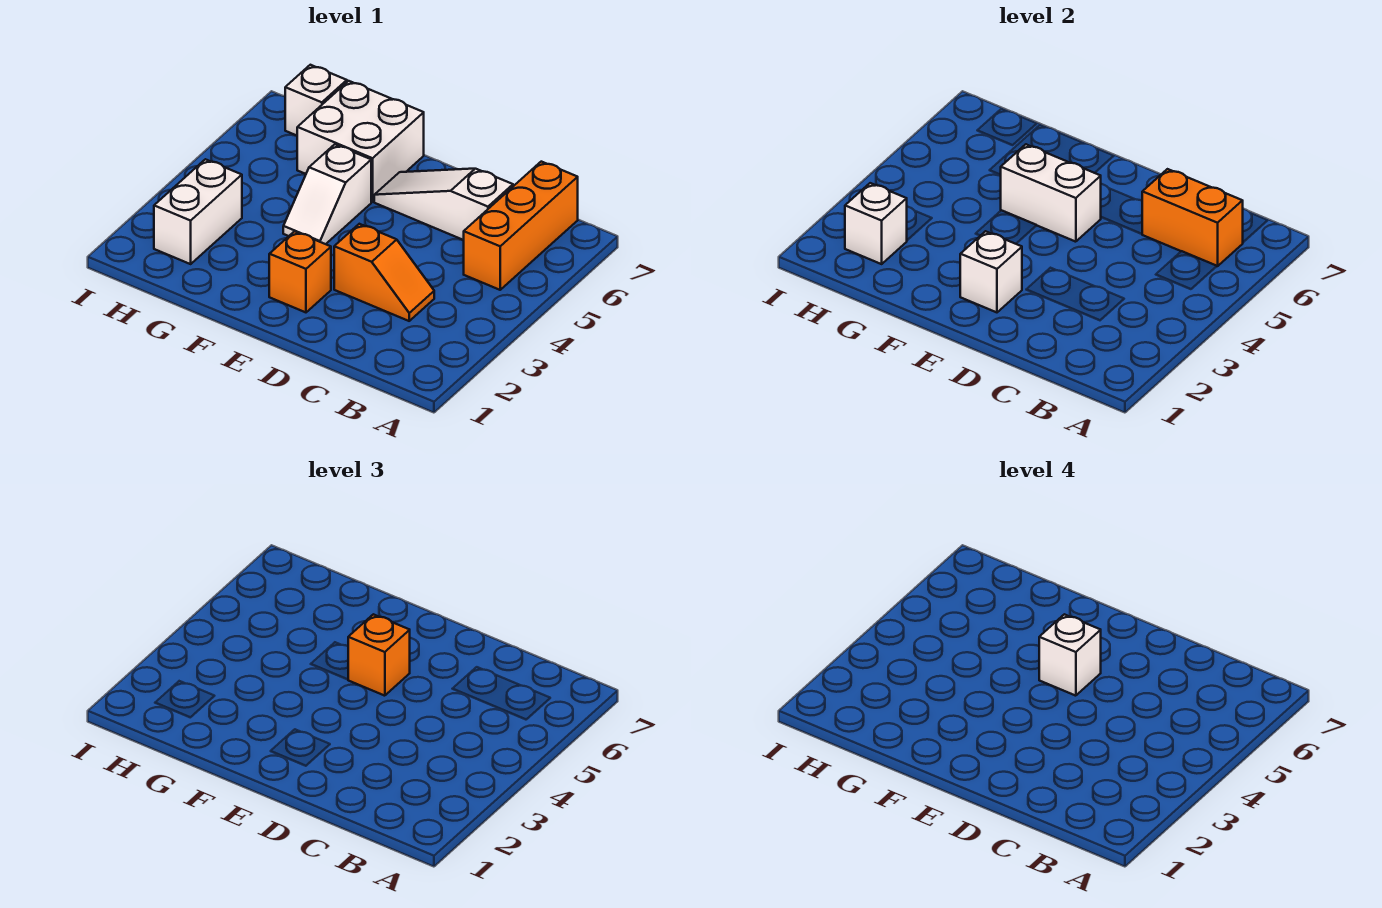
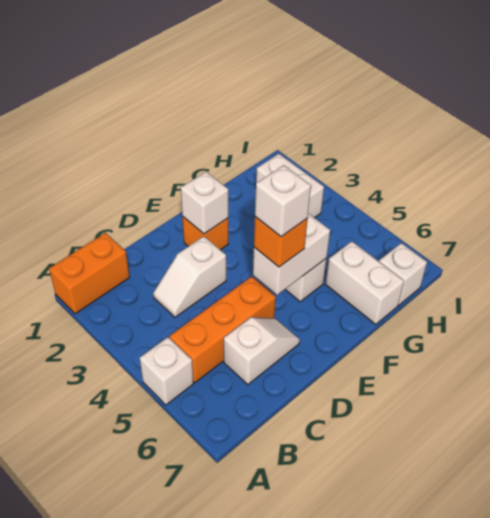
orange brick B5:B7 level 1 -> orange brick B5:D5 level 1
orange brick B6:C6 level 2 -> orange brick A1:B1 level 1
orange slope C3:D3 level 1 top D -> white slope C3:D3 level 1 top D
white slope C6:E6 level 1 top C -> white slope C6:D6 level 1 top C
white brick F6:G7 level 1 -> white brick G6:G7 level 1
white brick H2 level 2 -> white brick A5 level 1

